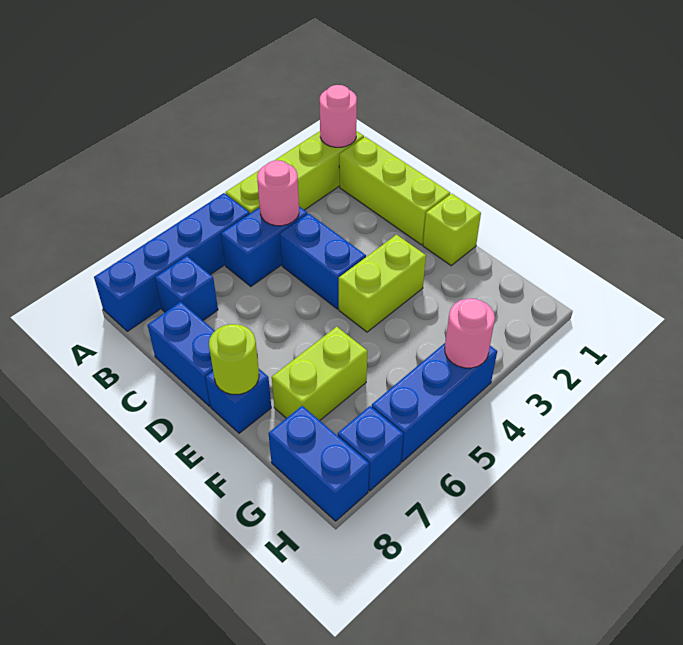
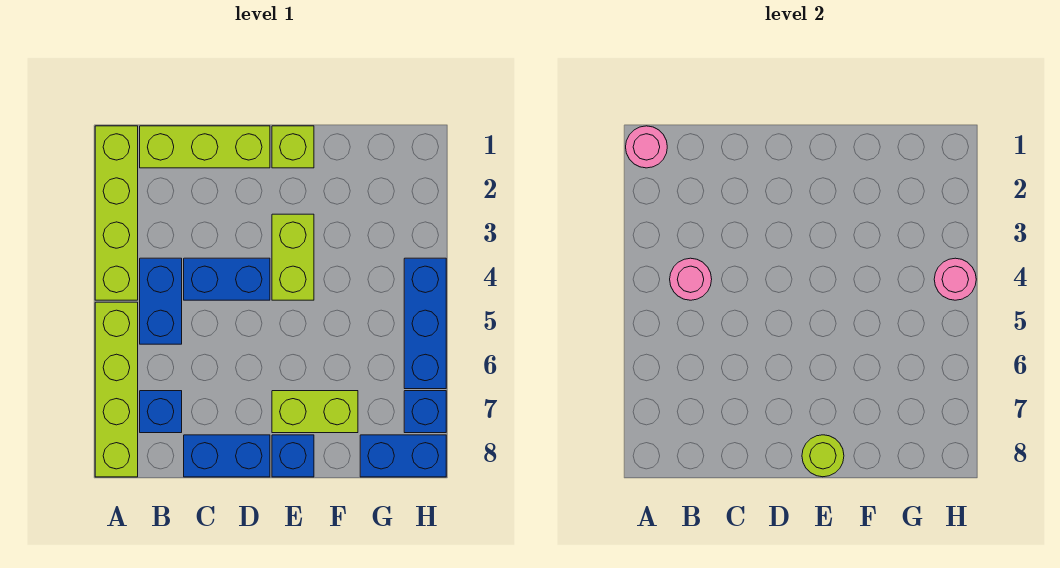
blue brick A5:A8 level 1 -> lime brick A5:A8 level 1
lime brick F6:F7 level 1 -> lime brick E7:F7 level 1

